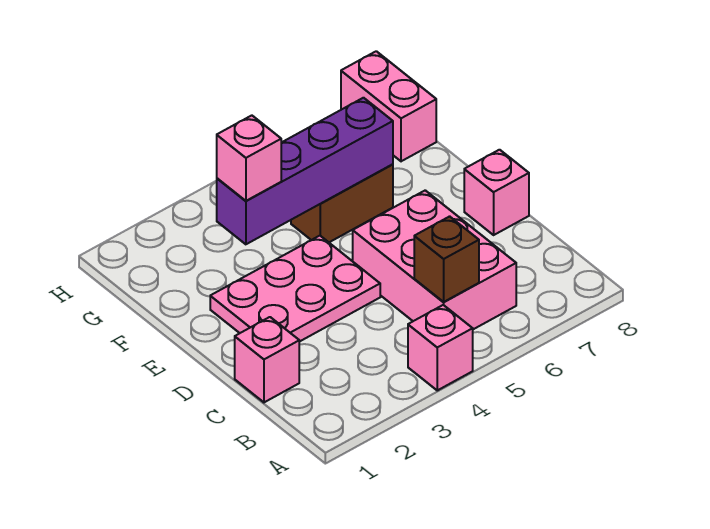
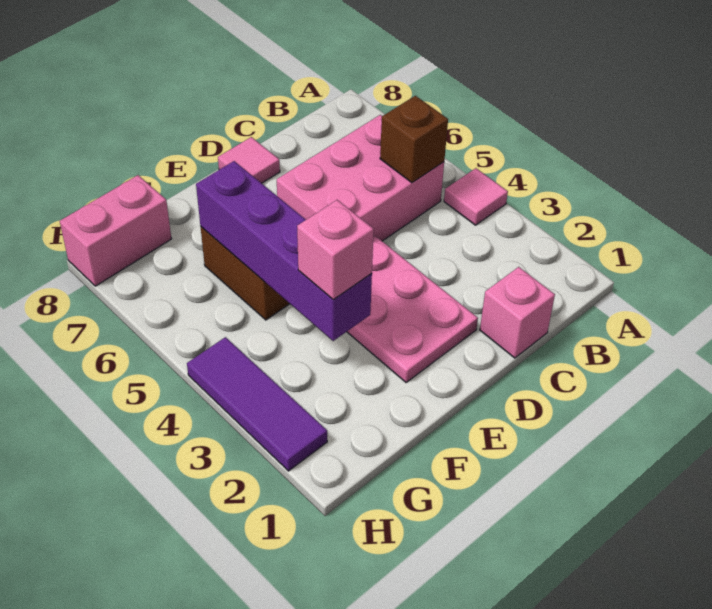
pink brick A4 level 1 -> pink tile A4 level 1
pink brick D8 level 1 -> pink tile D8 level 1
none -> purple tile H2:H4 level 1

